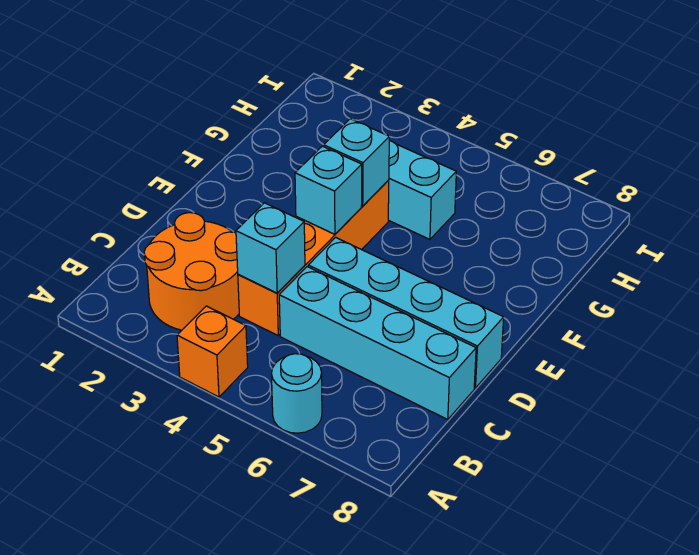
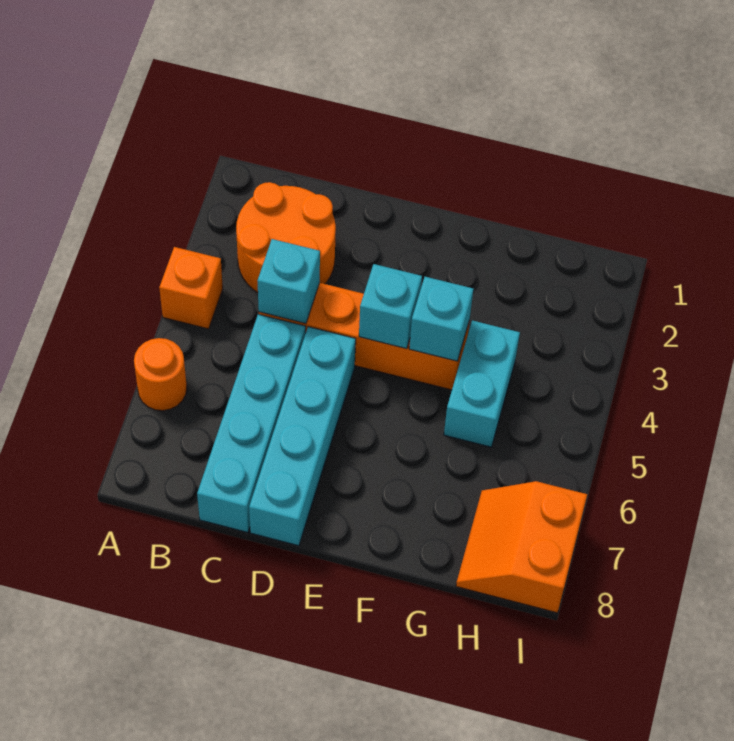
cyan round brick A6 level 1 -> orange round brick A6 level 1
none -> orange slope H7:I8 level 1 top I

